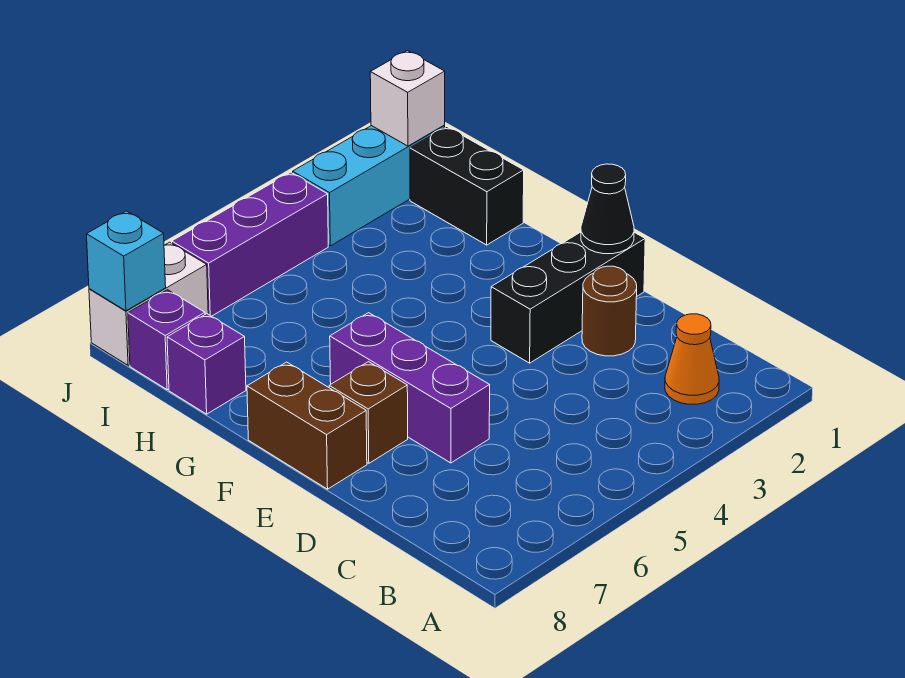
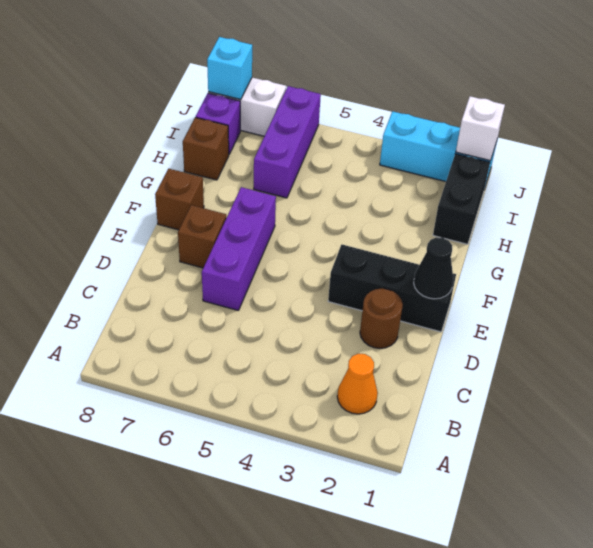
brown brick E8:F8 level 1 -> brown brick F8 level 1
purple brick H8 level 1 -> brown brick H8 level 1
purple brick J4:J6 level 1 -> purple brick H6:J6 level 1

